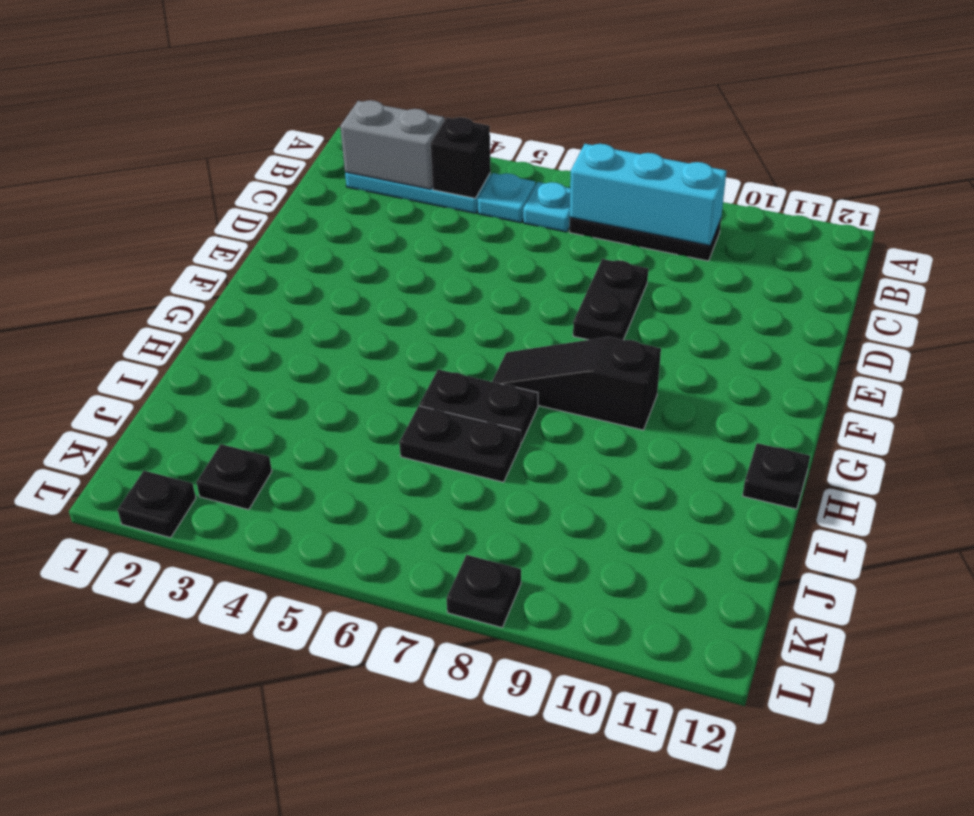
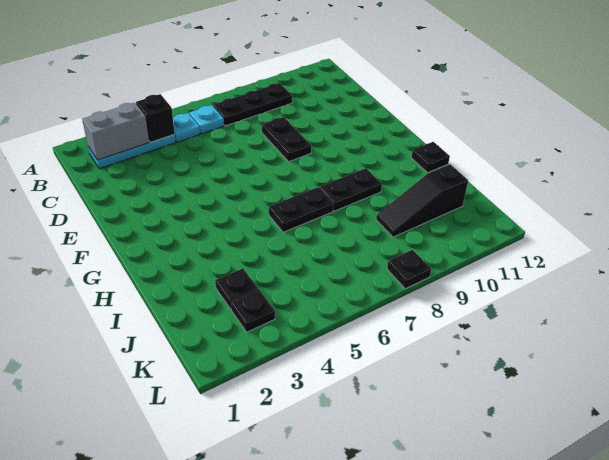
cyan brick B7:B9 level 2 -> none
black slope G7:G9 level 1 top 9 -> black slope J9:J11 level 1 top 11
black plate I6:I7 level 1 -> black plate H8:H9 level 1
black plate L2 level 1 -> black plate J3 level 1

